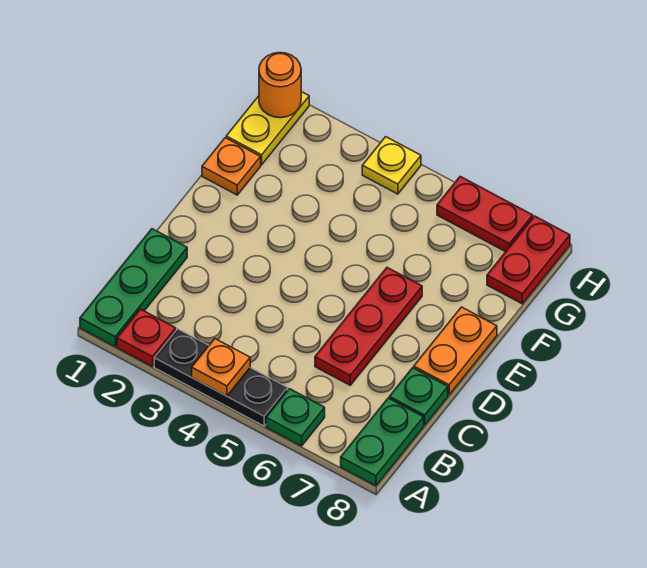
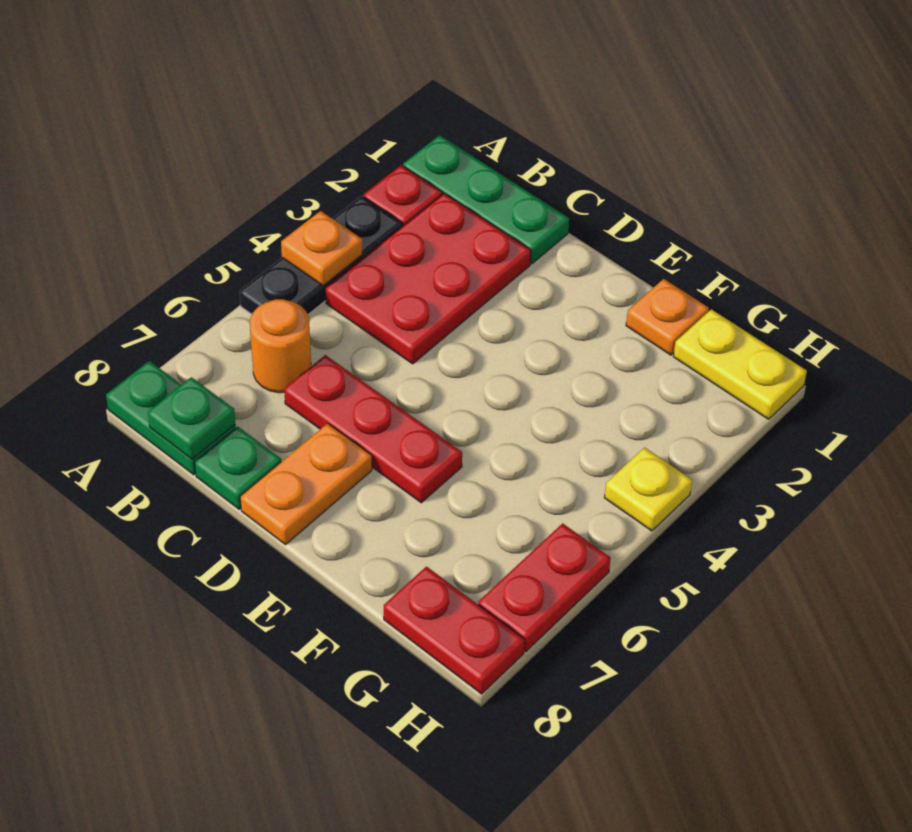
green plate A6 level 1 -> green plate B8 level 2
none -> red plate B2:C4 level 1
orange plate D8:E8 level 1 -> orange plate D7:D8 level 1
orange round brick H1 level 2 -> orange round brick B6 level 1

